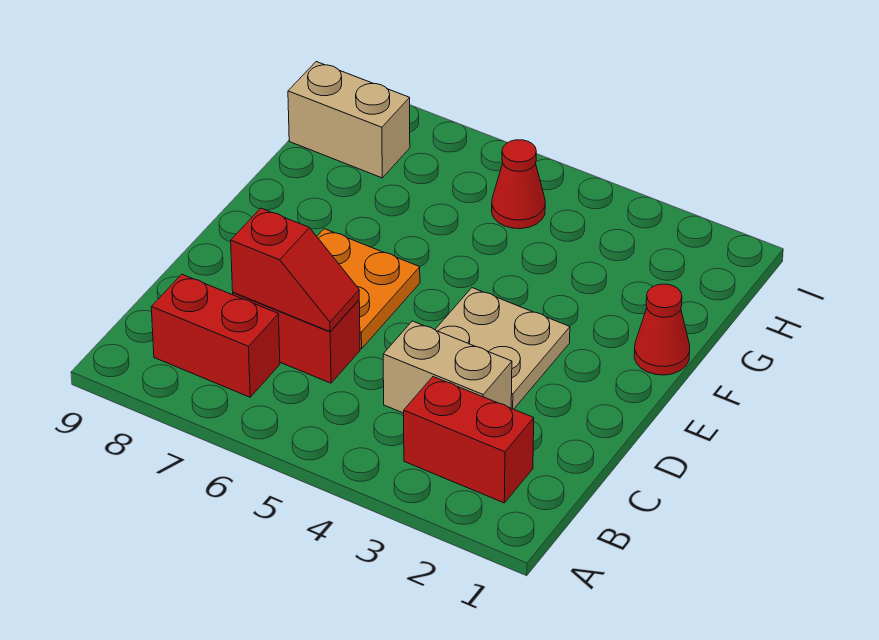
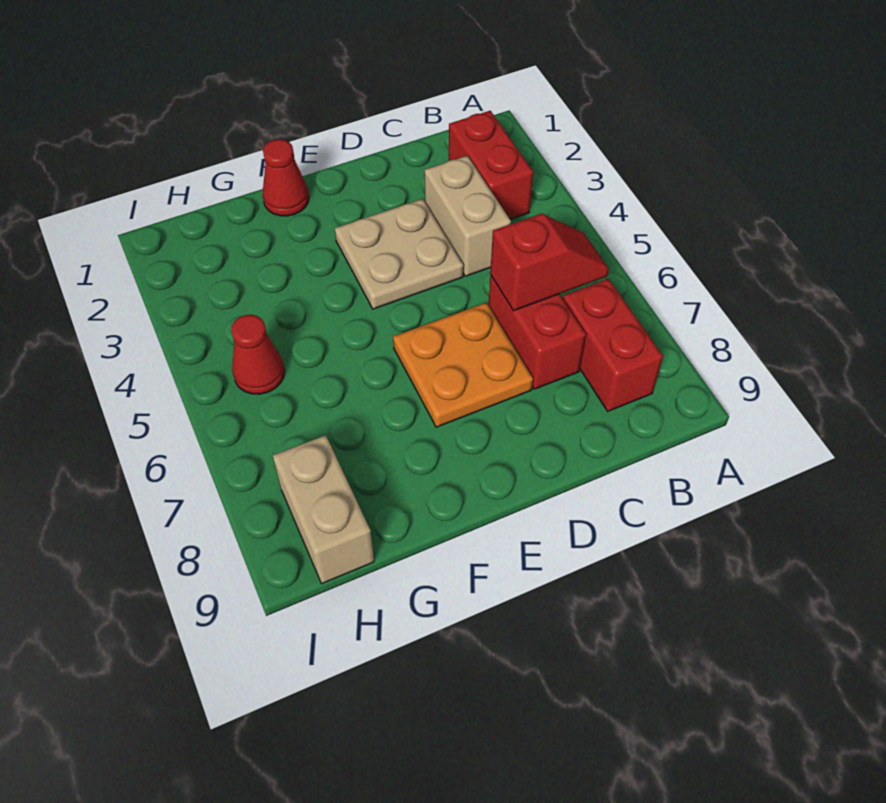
red slope C6:C7 level 2 top 7 -> red slope B6:C6 level 2 top C

